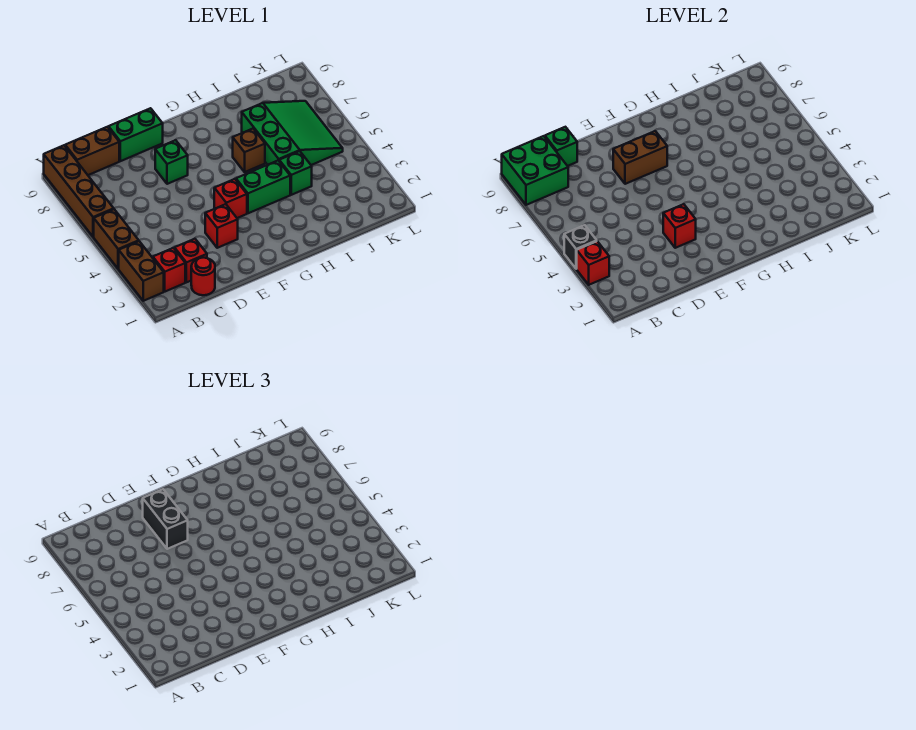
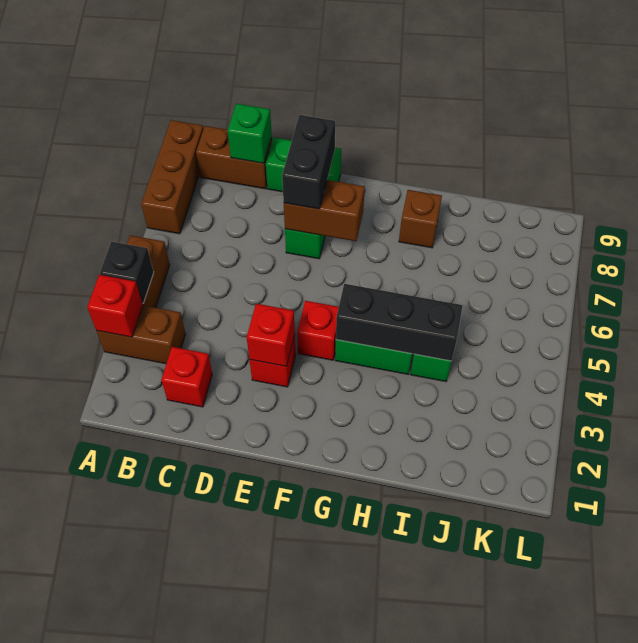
brown brick A2:A3 level 1 -> brown brick A3:B3 level 1
brown brick A6:A9 level 1 -> brown brick A7:A9 level 1
green brick A8:B9 level 2 -> none
red brick B2 level 1 -> none
red round brick C1 level 1 -> none
none -> black brick G4:I4 level 2
brown brick H6 level 1 -> brown brick H8 level 1
green slope I5:K7 level 1 top I -> none

